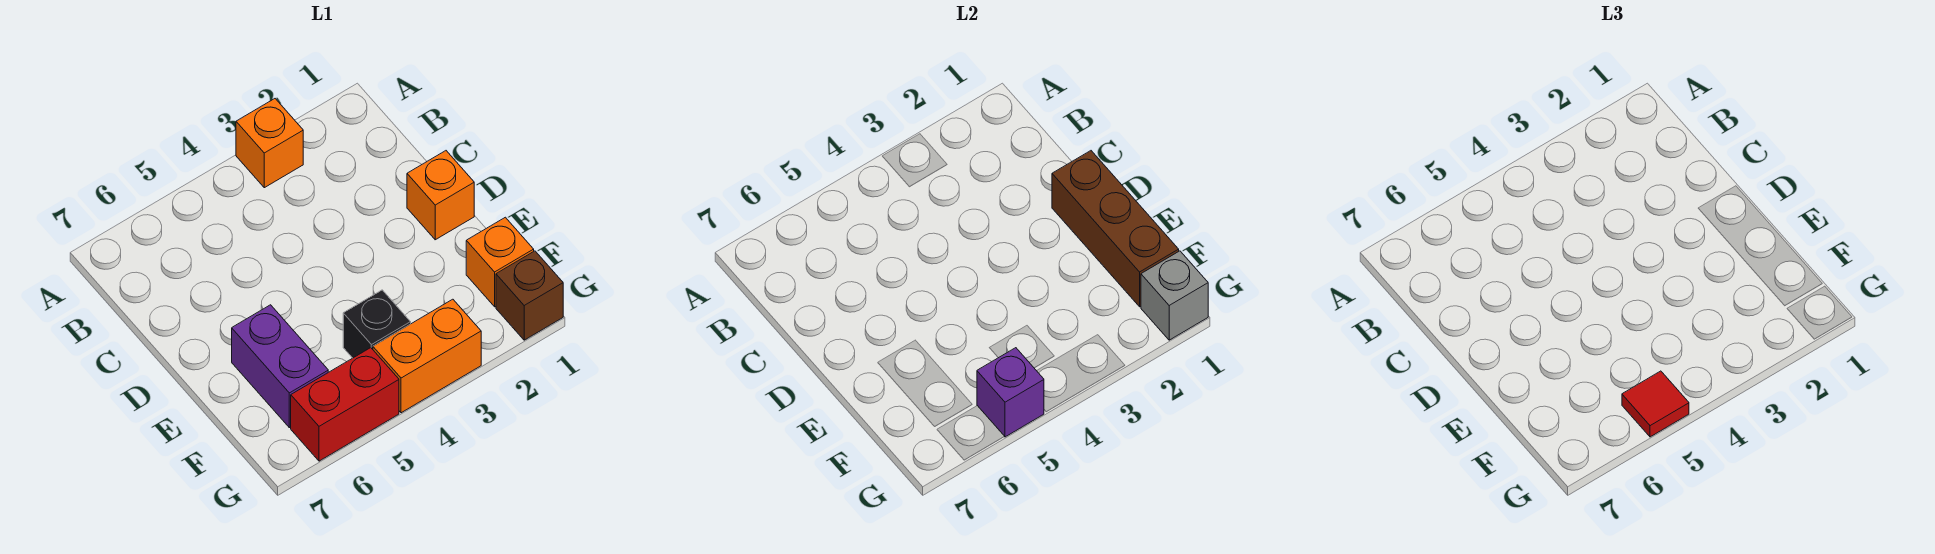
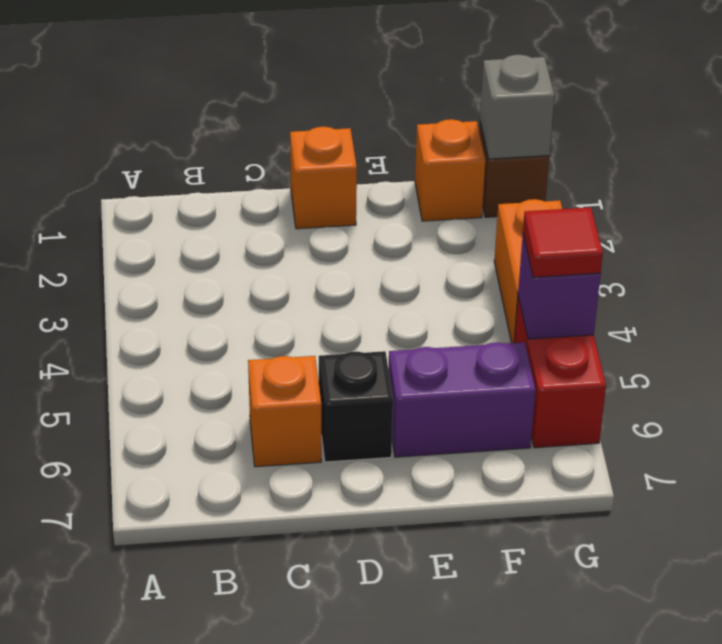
orange brick A3 level 1 -> orange brick C6 level 1
brown brick D1:F1 level 2 -> none
black brick F4 level 1 -> black brick D6 level 1

